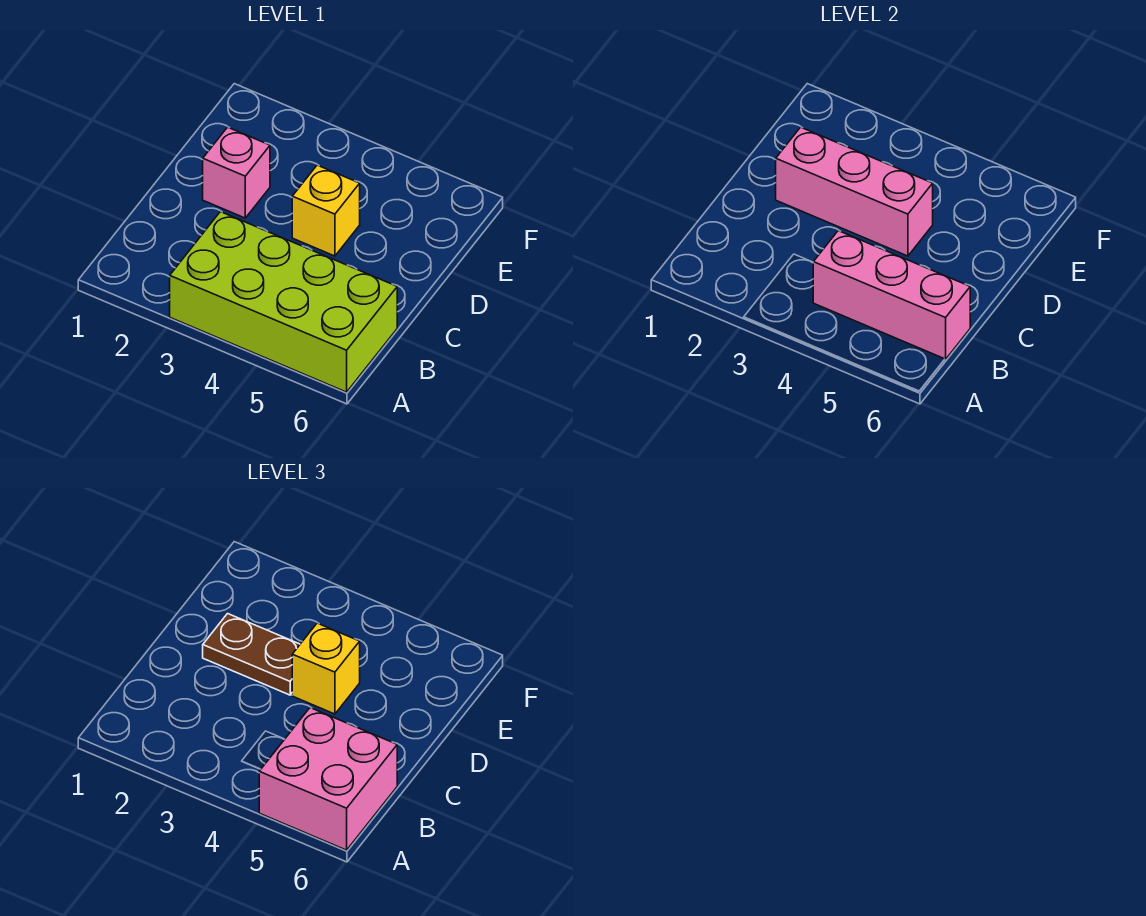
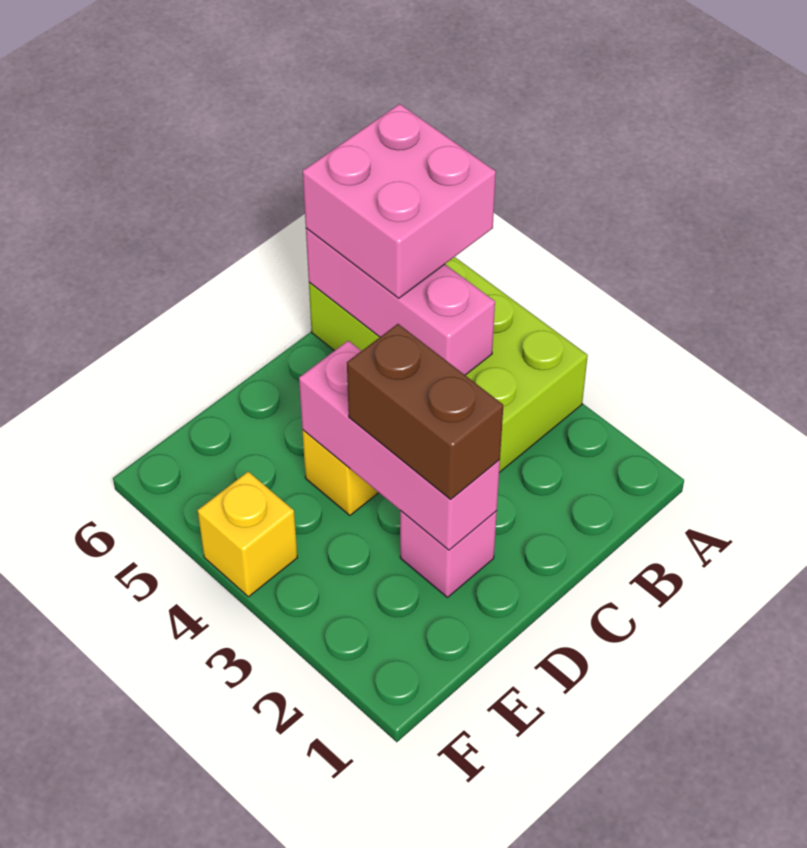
brown plate D2:D3 level 3 -> brown brick D2:D3 level 3
yellow brick D4 level 3 -> yellow brick F4 level 1

